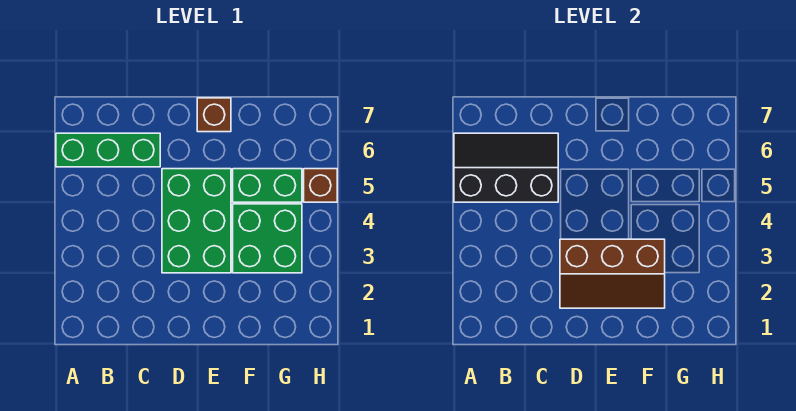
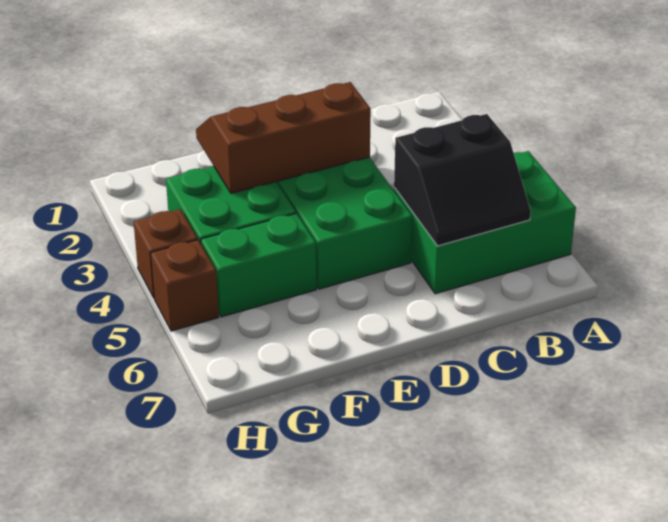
black slope A5:C6 level 2 top 5 -> black slope B5:C6 level 2 top 5
green brick A6:C6 level 1 -> green brick A5:C6 level 1
brown brick E7 level 1 -> brown brick H4 level 1

